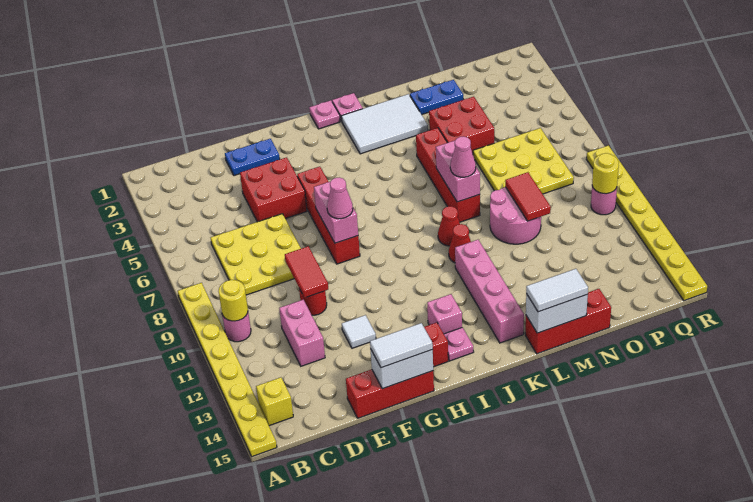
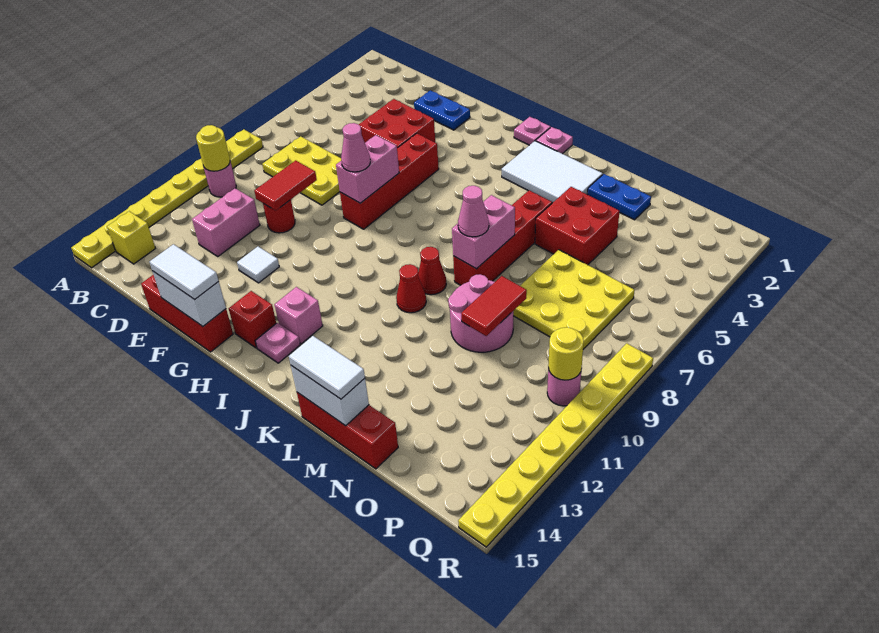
yellow plate C6:E8 level 1 -> yellow plate C7:E8 level 1
pink brick K11:K14 level 1 -> none

